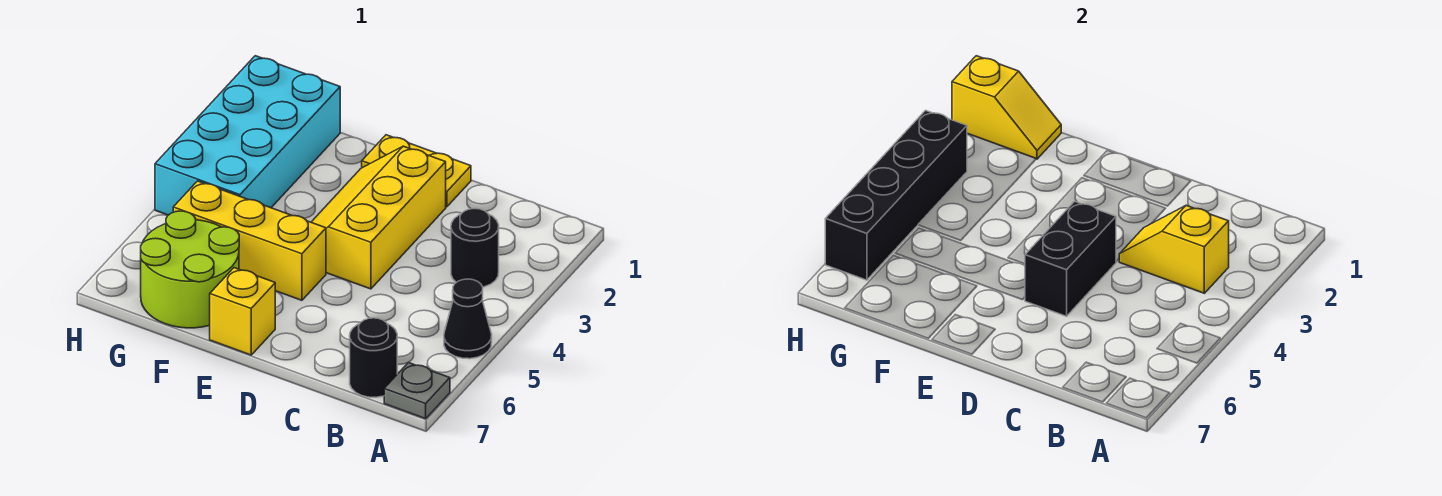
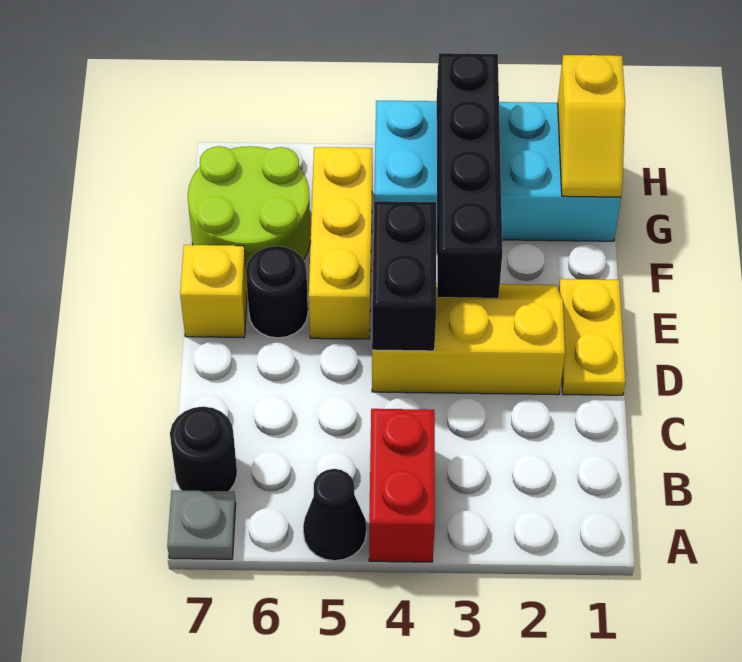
none -> red brick A4:B4 level 1
black round brick B3 level 1 -> black round brick E6 level 1
yellow slope B3:C3 level 2 top B -> none
black brick D4:D5 level 2 -> black brick D4:E4 level 2
black brick H3:H6 level 2 -> black brick E3:H3 level 2

